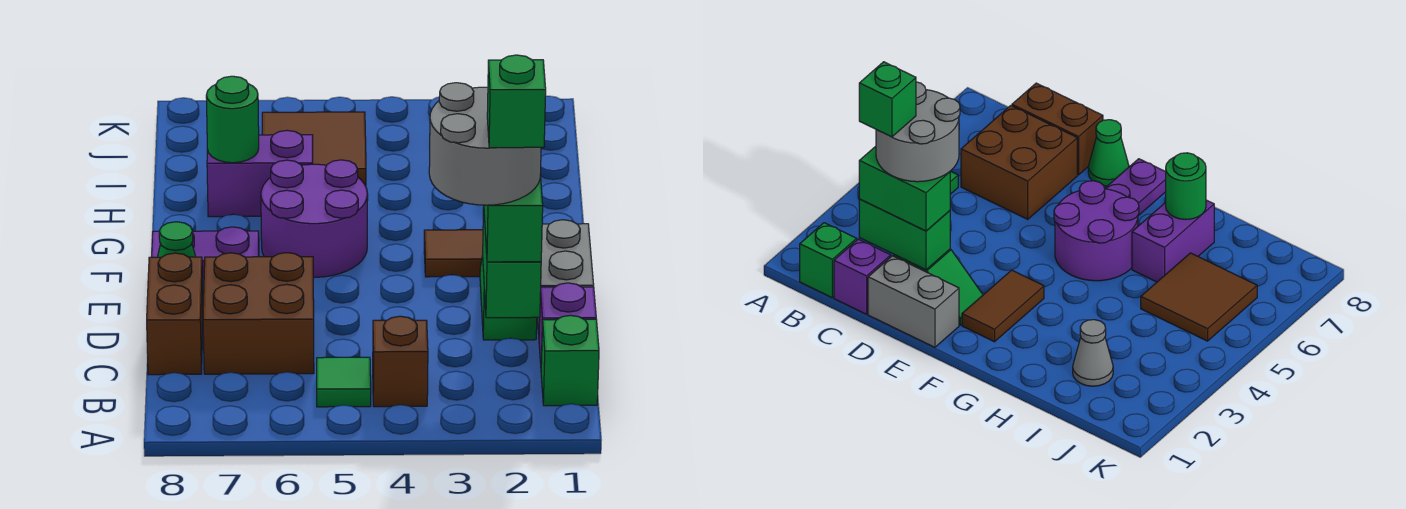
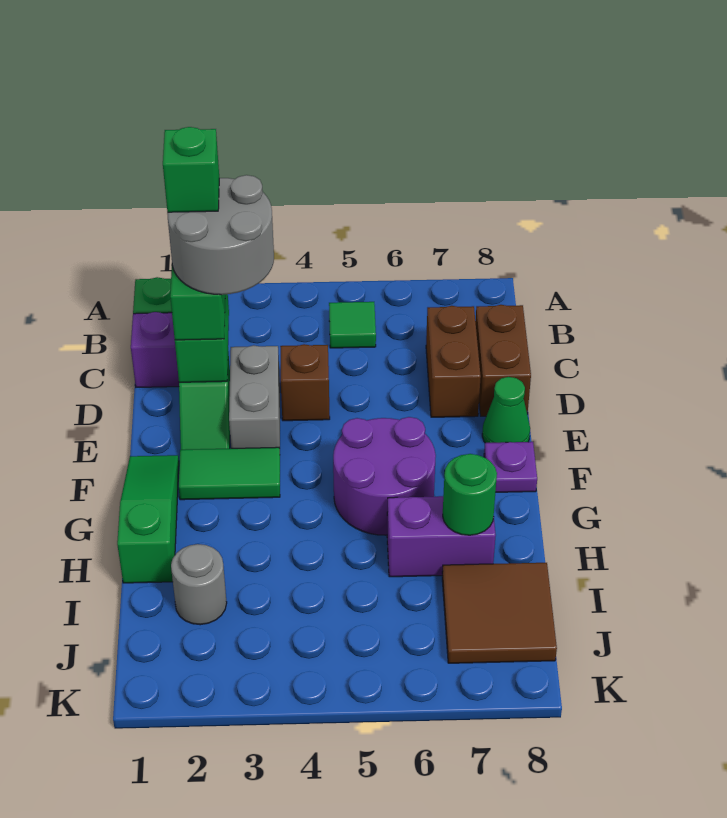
brown brick B4 level 1 -> brown brick D4 level 1
brown brick C6:D7 level 1 -> brown brick C7:D7 level 1
grey brick D1:E1 level 1 -> grey brick D3:E3 level 1
none -> green slope F1:H1 level 1 top H
brown tile F2:F3 level 1 -> green tile F2:F3 level 1
purple plate F7:F8 level 1 -> purple plate F8 level 1
grey cone I2 level 1 -> grey round brick I2 level 1
brown tile I5:J6 level 1 -> brown tile I7:J8 level 1

